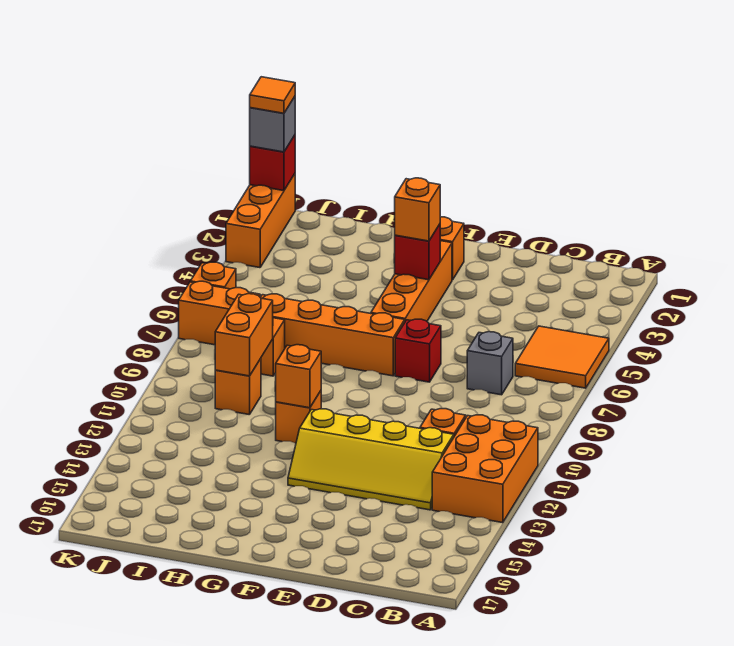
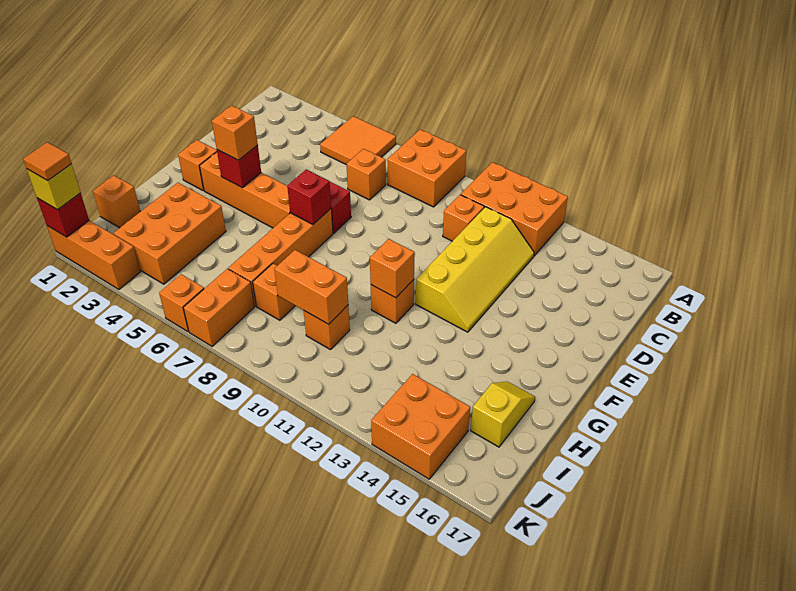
none -> orange brick A8:B9 level 1
grey brick C7 level 1 -> orange brick C7 level 1
none -> red brick F7 level 2
none -> orange brick H3:J4 level 1
none -> yellow slope H16:I16 level 1 top I
none -> orange brick I1 level 1
none -> orange brick J14:K15 level 1
grey brick K1 level 3 -> yellow brick K1 level 3

